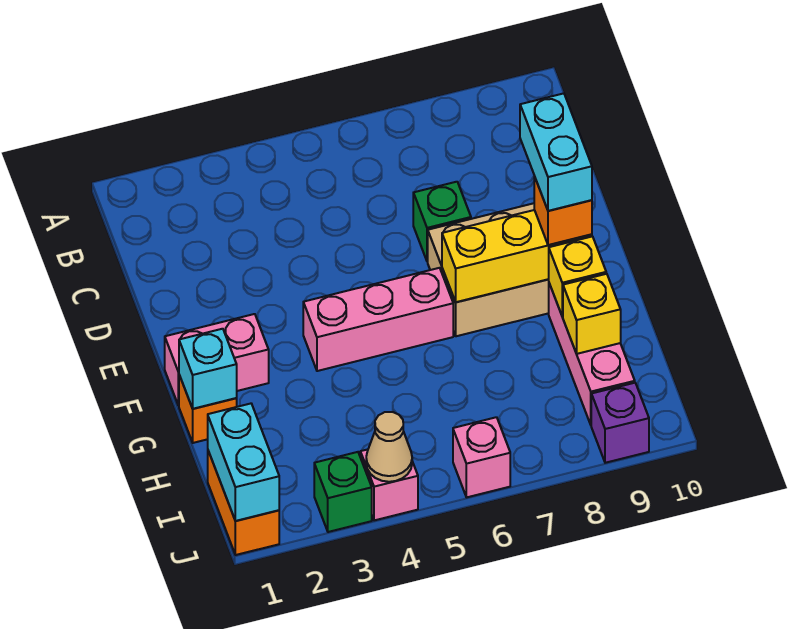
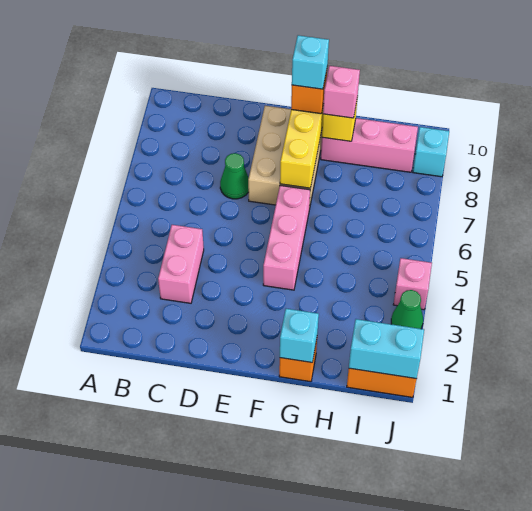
green brick D7 level 1 -> green cone D7 level 1
cyan brick E9:F9 level 4 -> cyan brick F9 level 4
pink brick F1:F2 level 1 -> pink brick C3:C4 level 1
yellow brick H9 level 2 -> none
green brick J3 level 1 -> green cone J3 level 1
tan cone J4 level 2 -> none
pink brick J6 level 1 -> pink brick G9 level 3
purple brick J9 level 1 -> cyan brick J9 level 1

